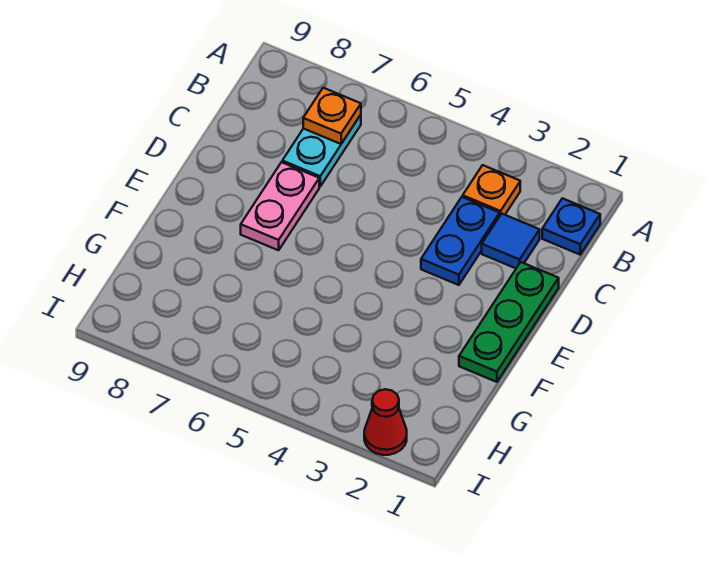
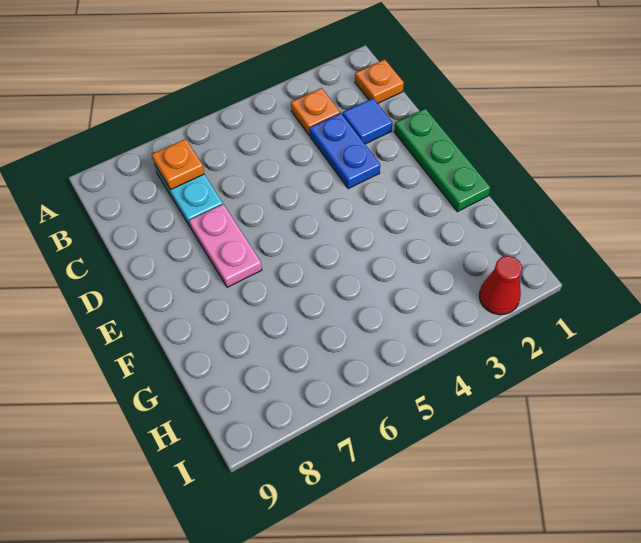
blue plate B1 level 1 -> orange plate B1 level 1

